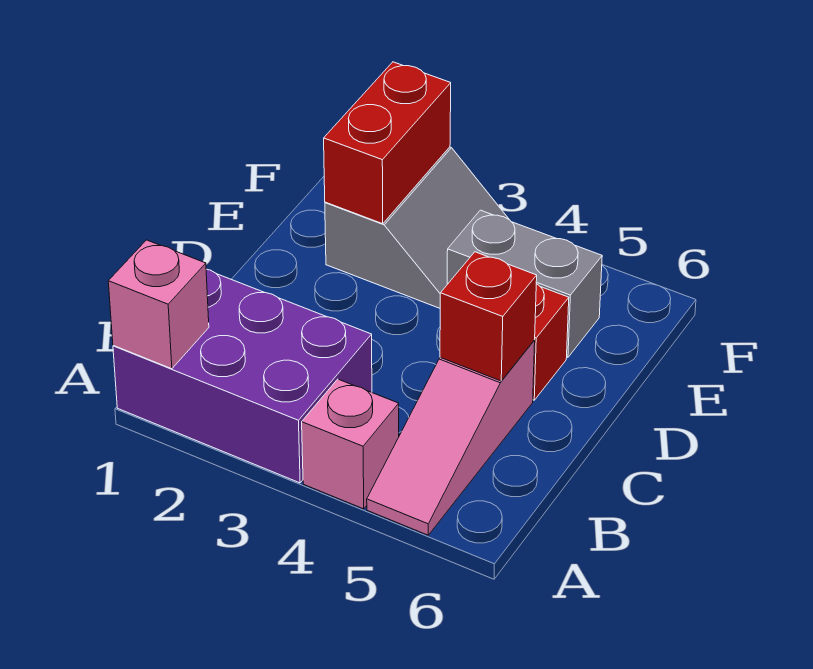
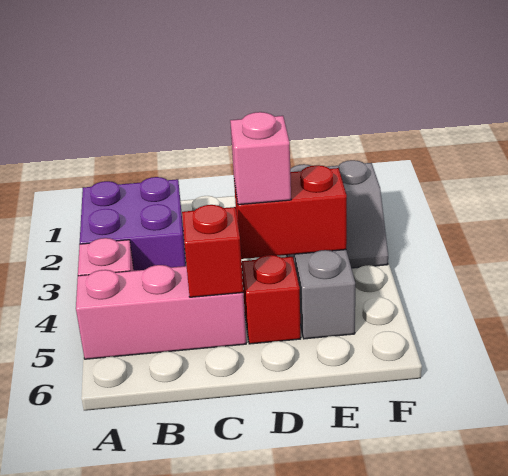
purple brick A1:B3 level 1 -> purple brick A2:B3 level 1
pink brick A1 level 2 -> pink brick D4 level 3
pink slope A5:C5 level 1 top C -> pink brick A5:C5 level 1
red brick E2:F2 level 2 -> red brick D4:E4 level 2

